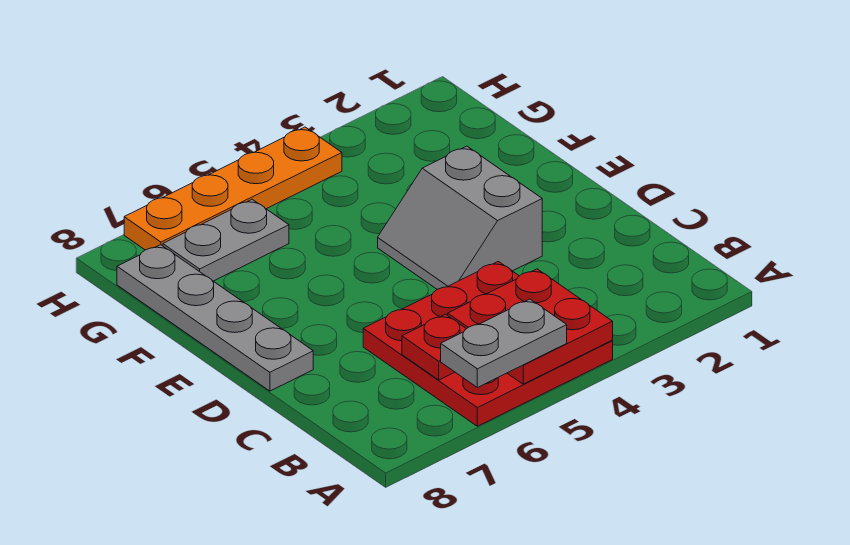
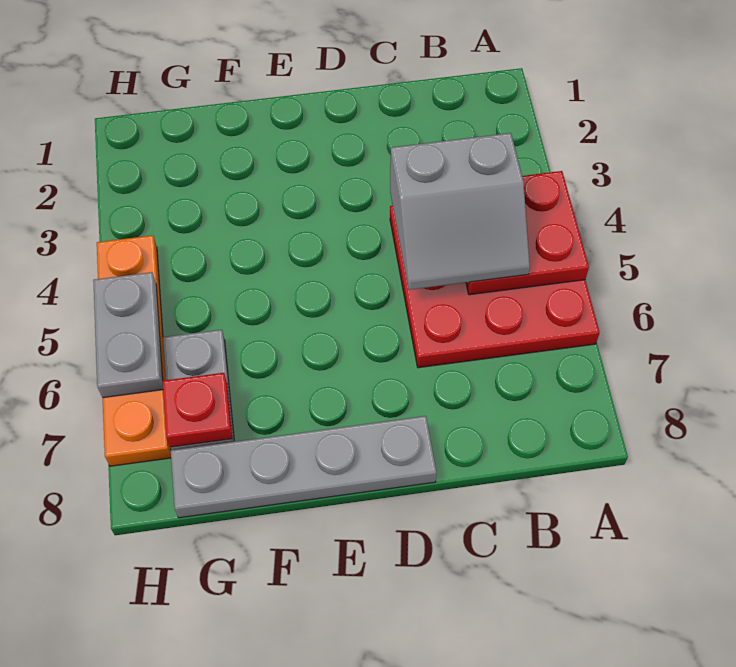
grey plate A5:A6 level 3 -> grey plate H5:H6 level 2
red plate B6 level 2 -> red plate G7 level 2
grey slope D3:E4 level 1 top 3 -> grey slope B4:C5 level 3 top 4

